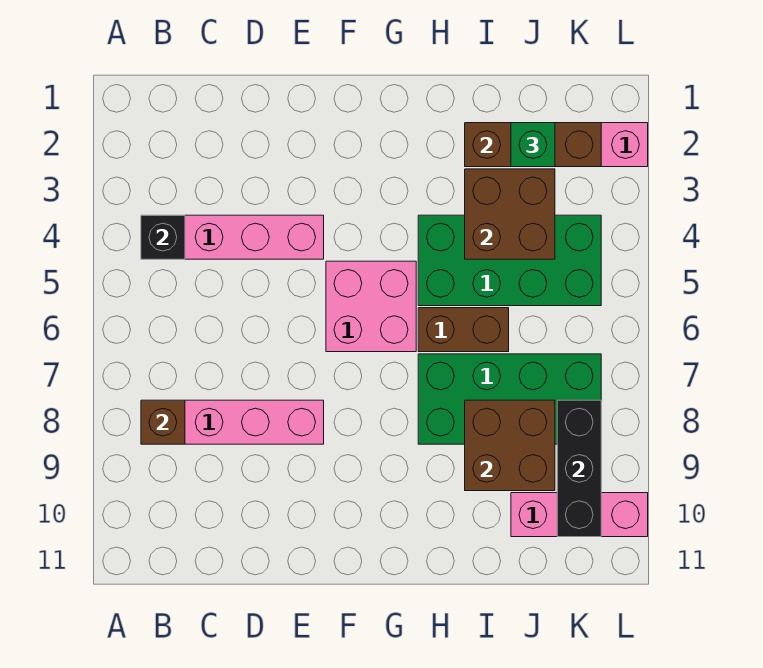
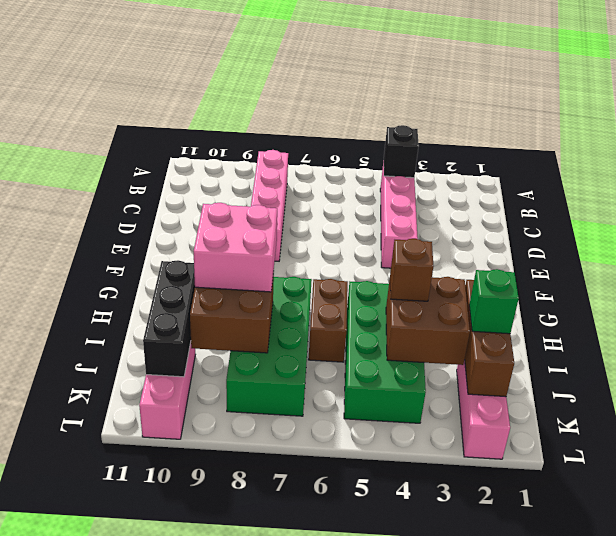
brown brick B8 level 2 -> brown brick I4 level 3
pink brick F5:G6 level 1 -> pink brick H8:I9 level 3
black brick K8:K10 level 2 -> black brick I10:K10 level 2

